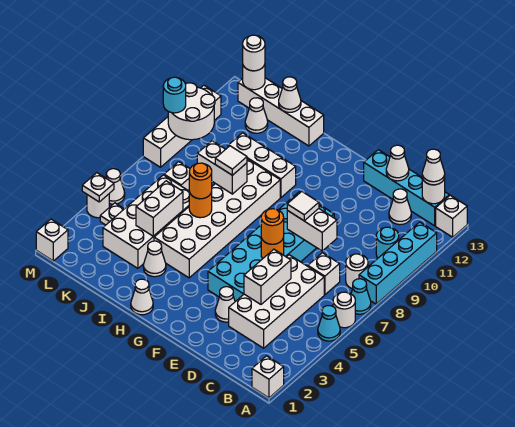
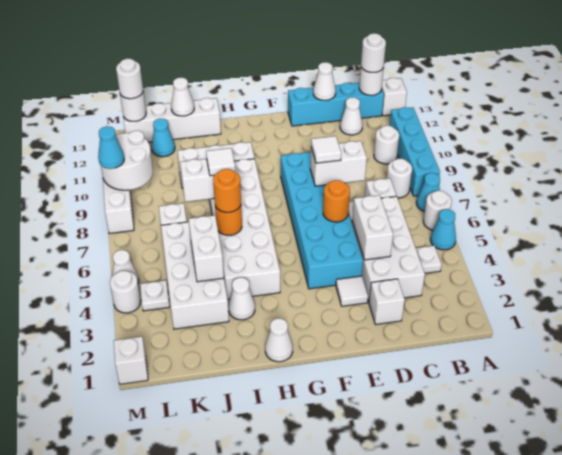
white brick A1 level 1 -> white brick D2 level 1
cyan round brick B10 level 1 -> white round brick B10 level 1
white cone B13 level 3 -> white round brick B13 level 3
white cone E3 level 1 -> white tile E3 level 1
orange round brick E6 level 3 -> none
white cone K12 level 1 -> cyan cone K12 level 1
white plate M4 level 2 -> white plate B4 level 1
cyan round brick M9 level 3 -> cyan cone M9 level 3

